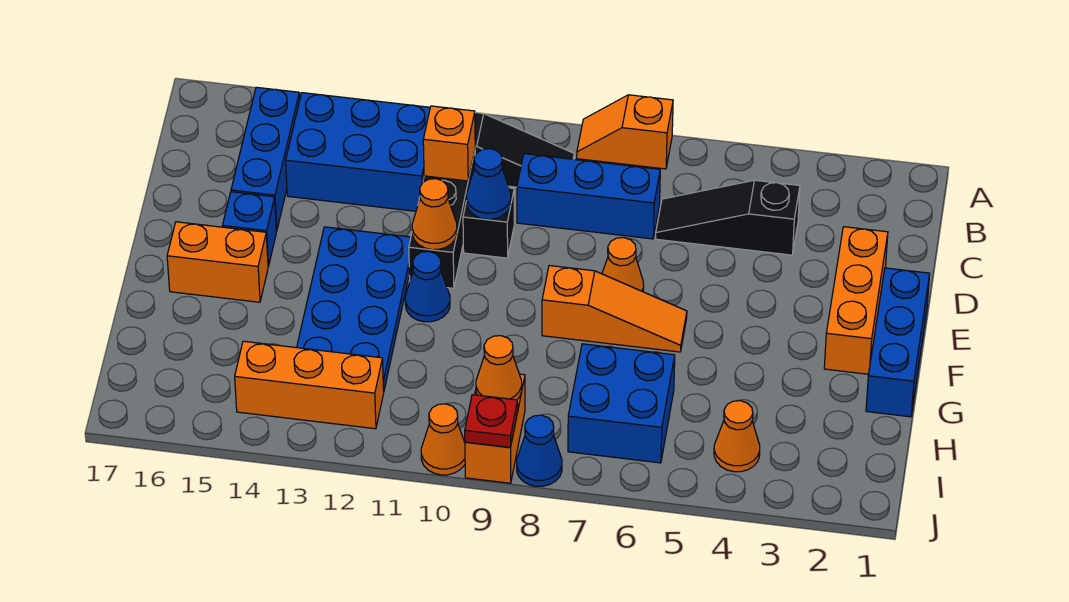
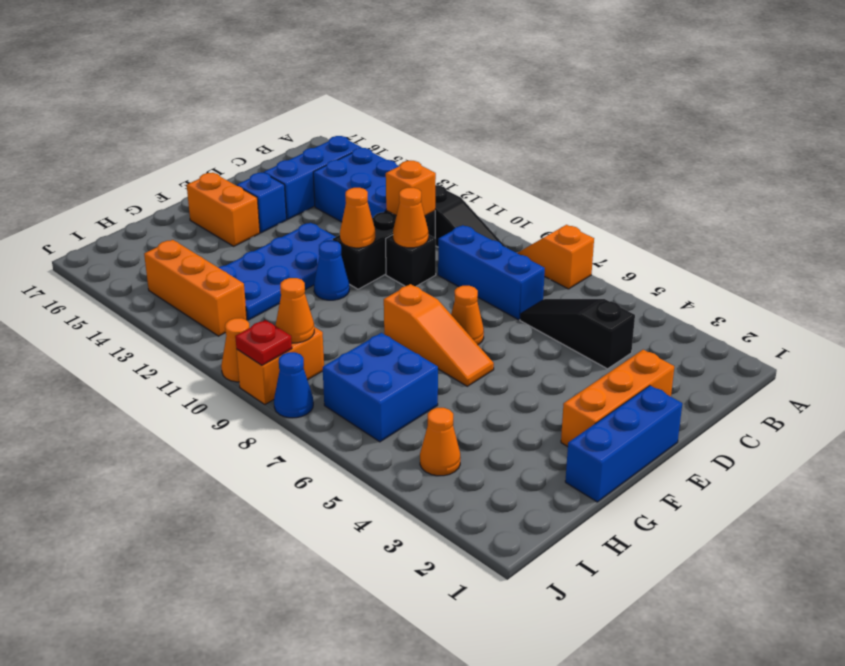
blue cone D10 level 2 -> orange cone D10 level 2

